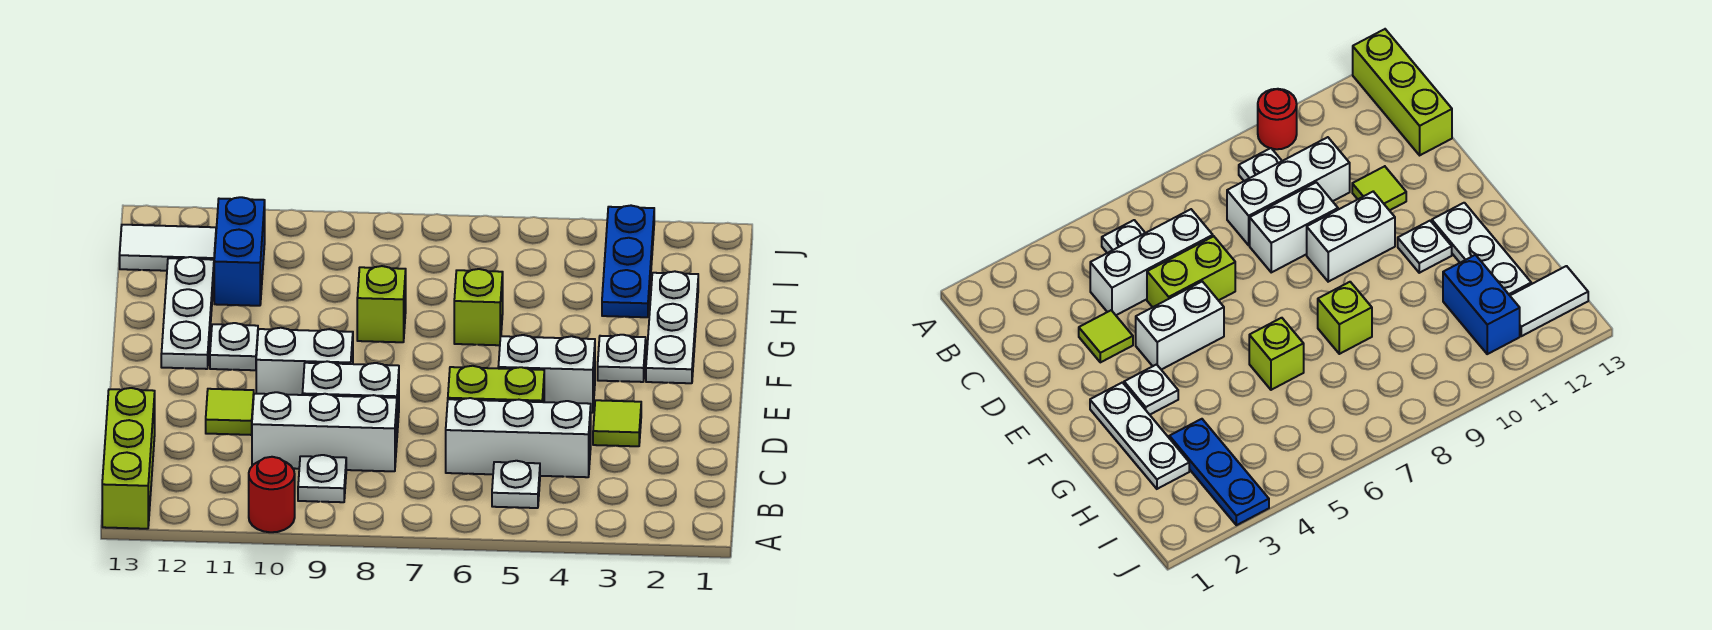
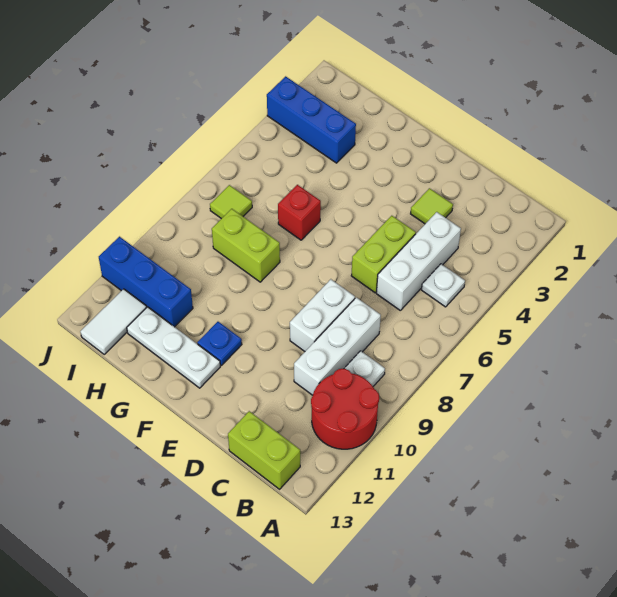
red round brick A10 level 1 -> red round brick A10:B11 level 1
lime brick A13:C13 level 1 -> lime brick B13:C13 level 1
lime tile D11 level 1 -> lime tile I7 level 1
white brick E4:E5 level 1 -> none
white brick E9:E10 level 1 -> none
white plate F2:H2 level 1 -> none
white plate F3 level 1 -> none
white plate F11 level 1 -> blue plate F11 level 1
lime brick G6 level 1 -> red brick G6 level 1
lime brick G8 level 1 -> lime brick G8:H8 level 1
blue plate H3:J3 level 1 -> blue brick H3:J3 level 1
blue brick H11:I11 level 1 -> blue brick H11:J11 level 1

